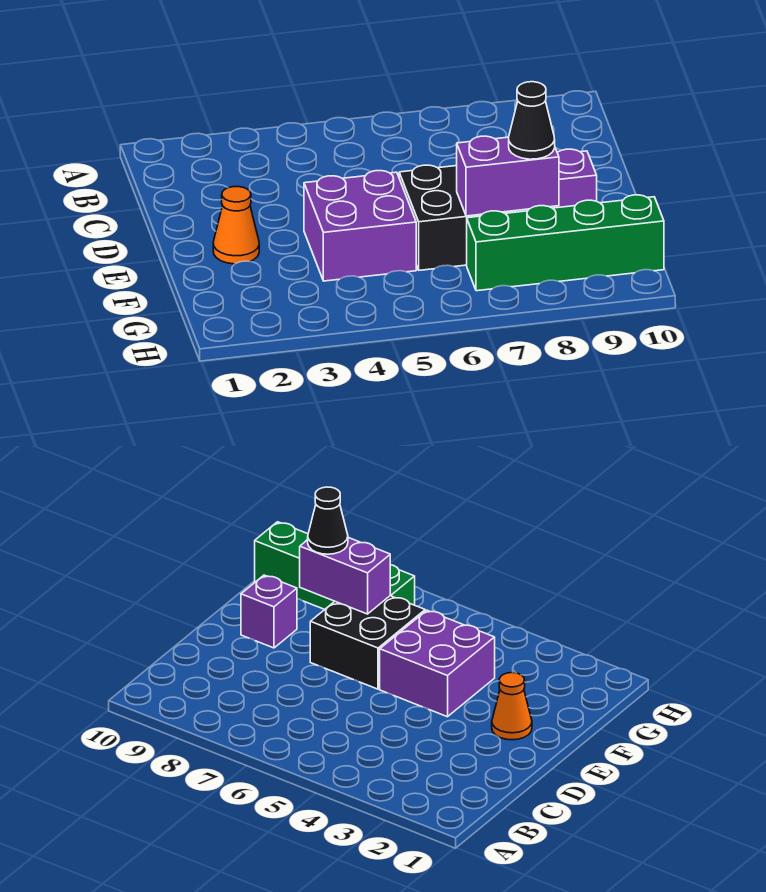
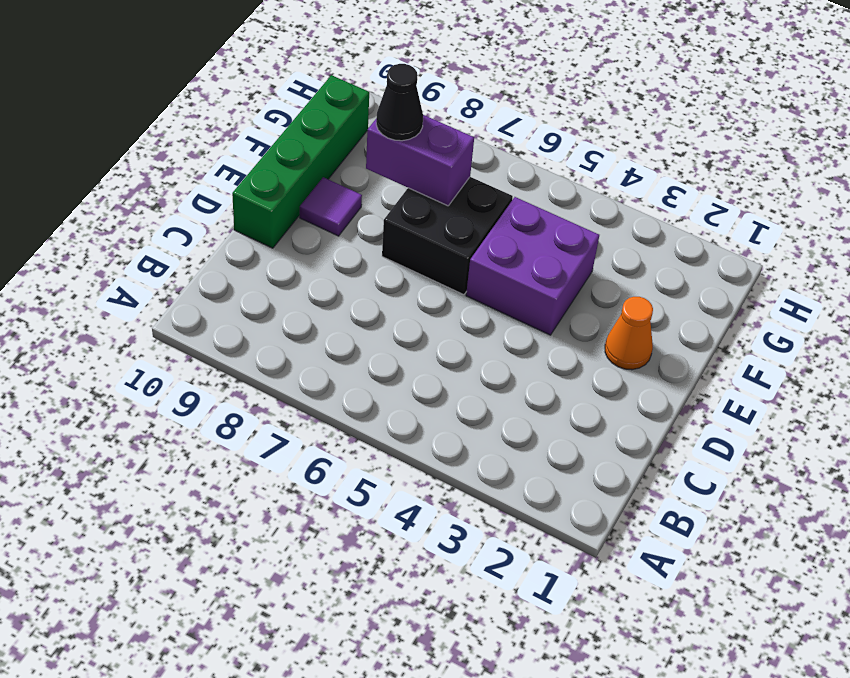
purple brick E9 level 1 -> purple tile E9 level 1
green brick G7:G10 level 1 -> green brick D10:G10 level 1

